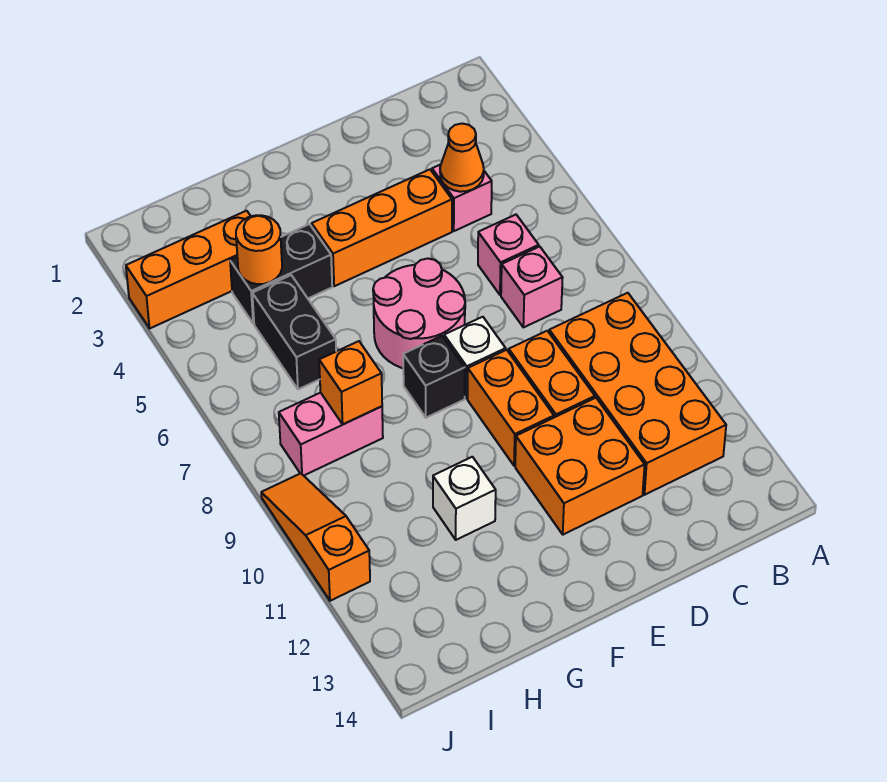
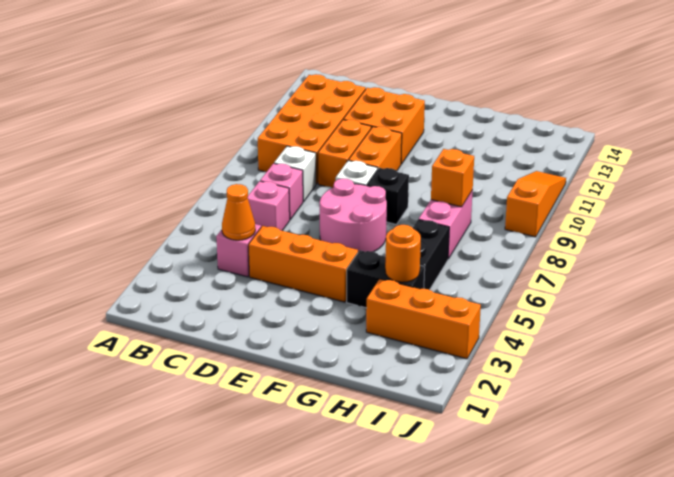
white brick G11 level 1 -> white brick C8 level 1
pink brick H8:I8 level 1 -> pink brick H7:H8 level 1
orange slope J9:J11 level 1 top 11 -> orange slope J9:J11 level 1 top 9

